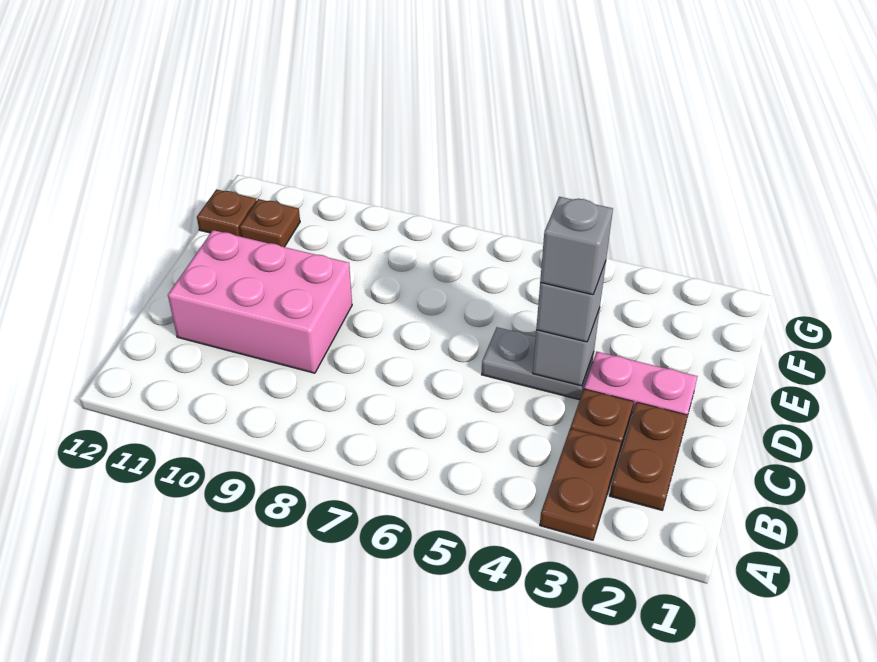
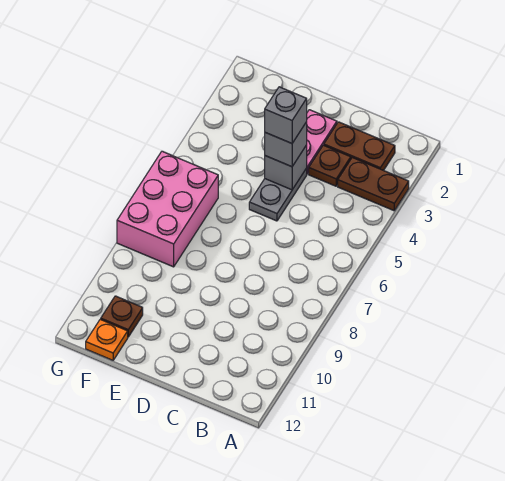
pink brick C9:D11 level 1 -> pink brick F6:G8 level 1
brown plate F12 level 1 -> orange plate F12 level 1

